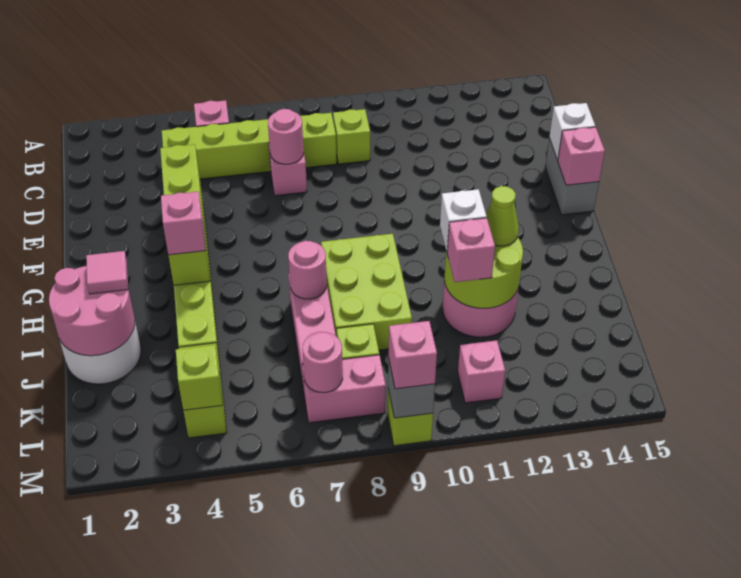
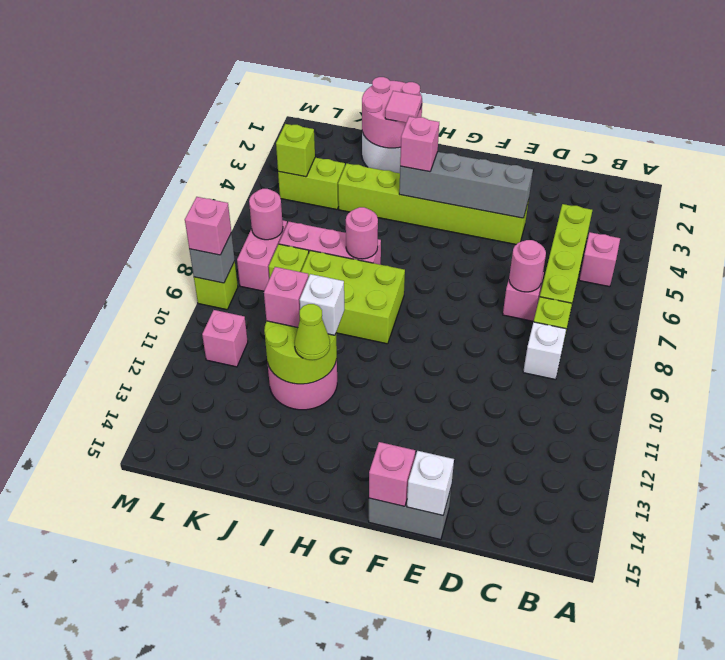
lime brick C9 level 1 -> white brick C9 level 1
lime brick E4:H4 level 2 -> grey brick E4:H4 level 2

